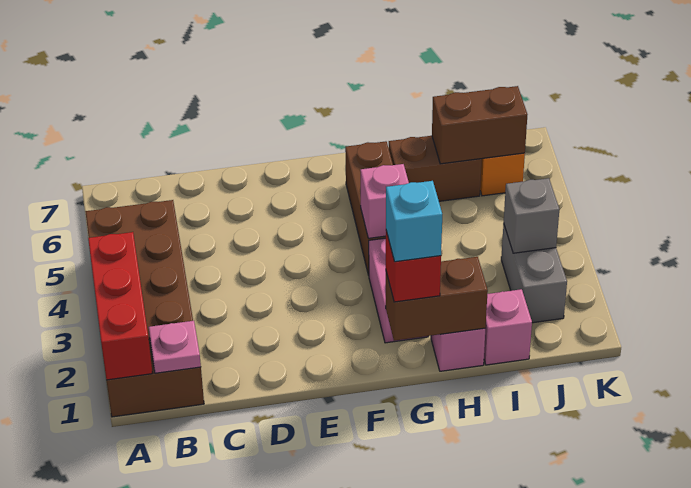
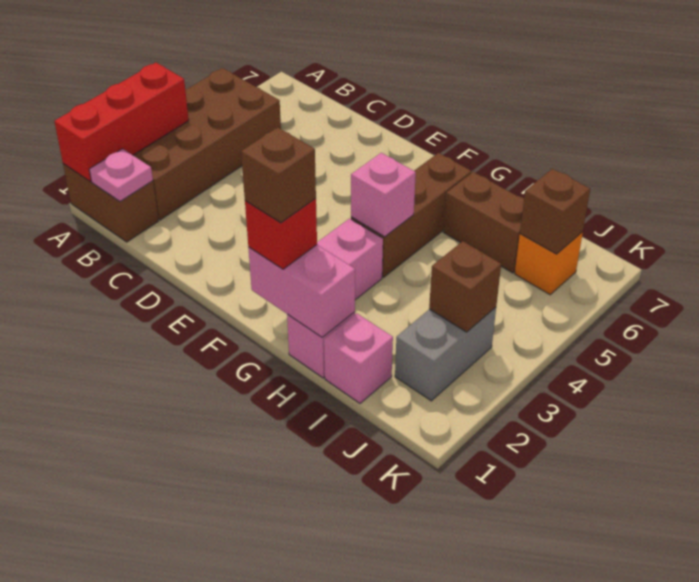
brown brick G1:H1 level 2 -> pink brick G1:H1 level 2
cyan brick G1 level 4 -> brown brick G1 level 4
brown brick I6:J6 level 2 -> brown brick J6 level 2
grey brick J3 level 2 -> brown brick J3 level 2

